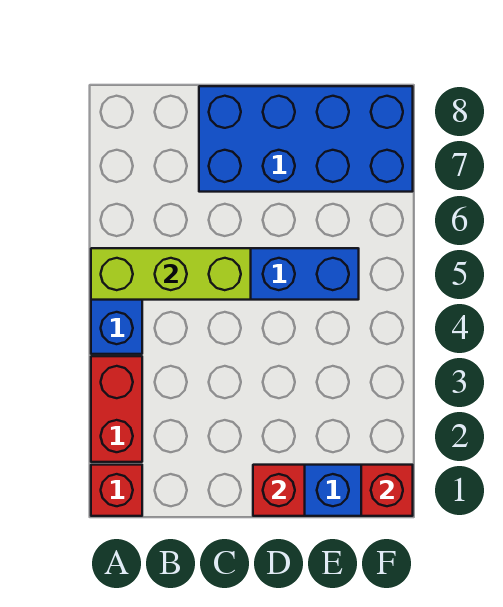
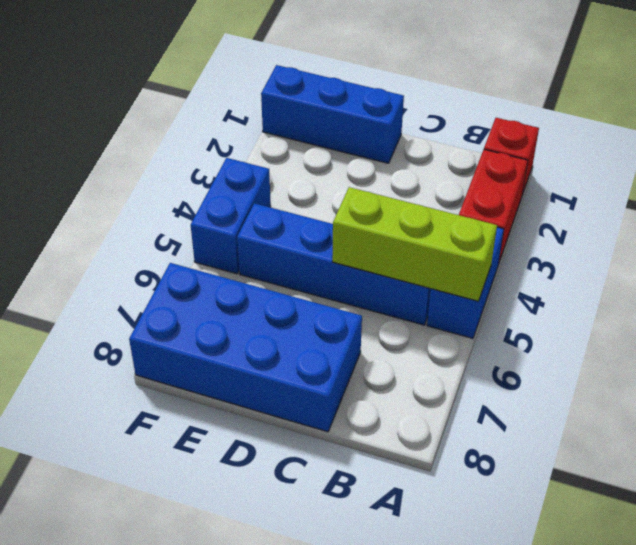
red brick D1 level 2 -> none
red brick F1 level 2 -> none
none -> blue brick F4:F5 level 1

